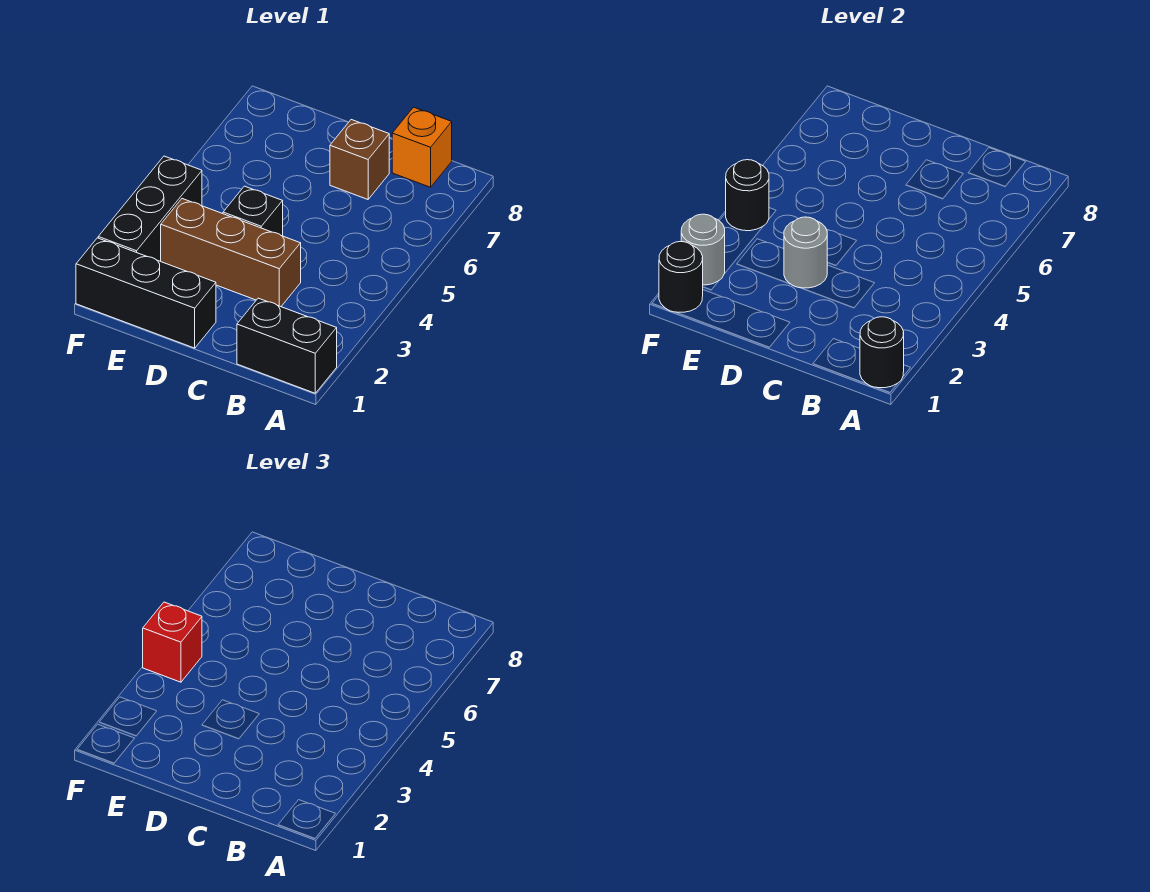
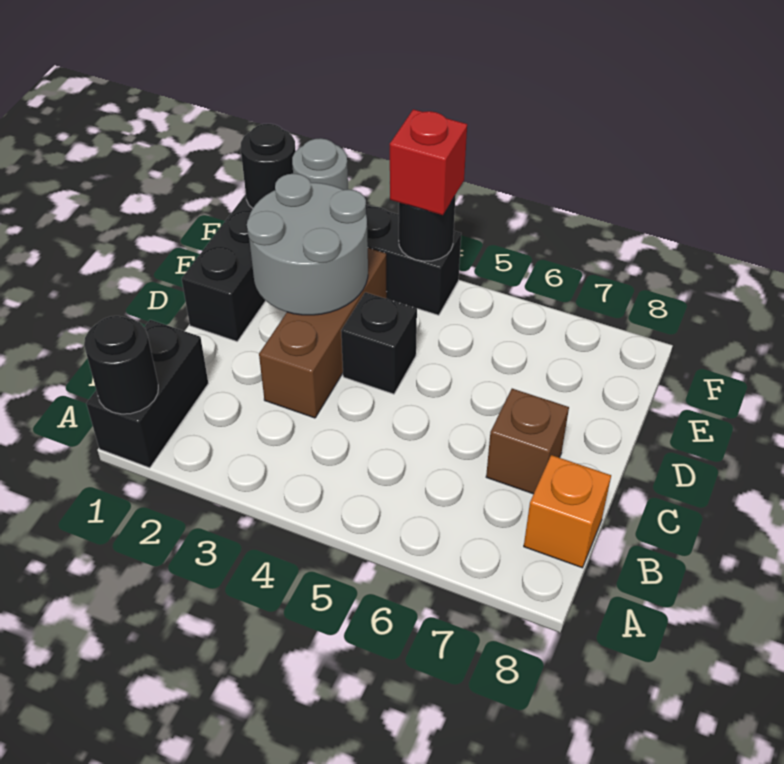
grey round brick D3 level 2 -> grey round brick D2:E3 level 2

